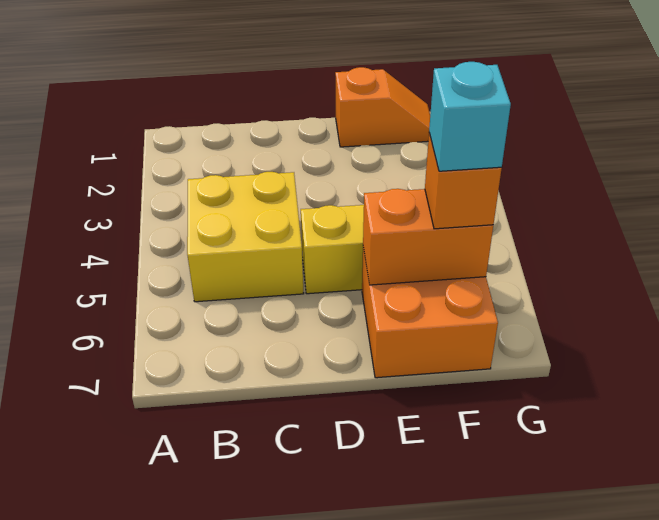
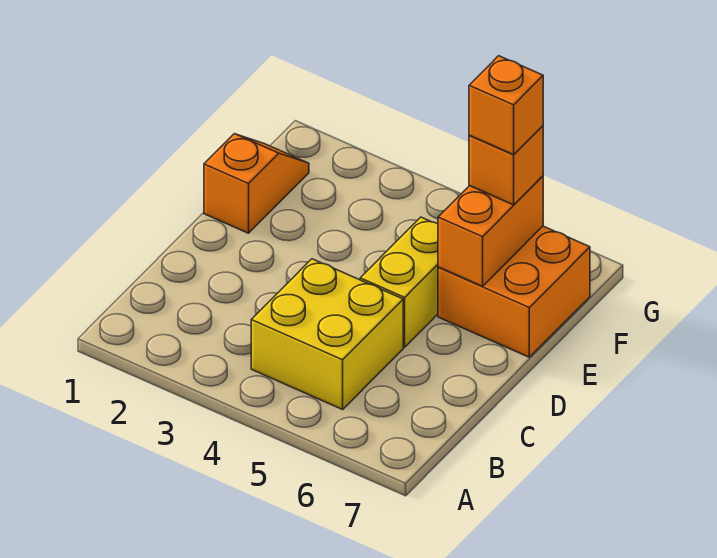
cyan brick F6 level 4 -> orange brick F6 level 4

